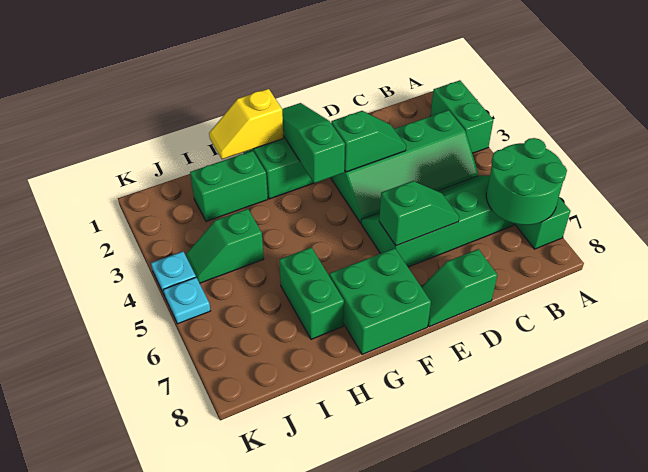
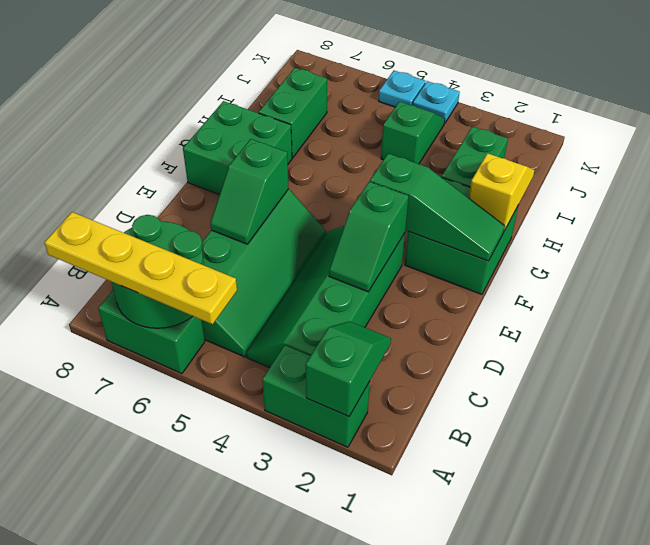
none -> yellow plate A5:A8 level 3
green slope D8:E8 level 1 top D -> green slope A2:B2 level 2 top A
green brick H6:H7 level 1 -> green brick H7:I7 level 1

